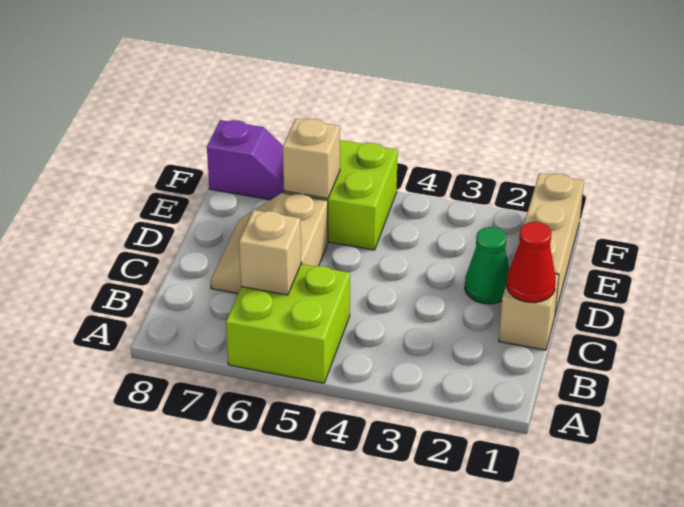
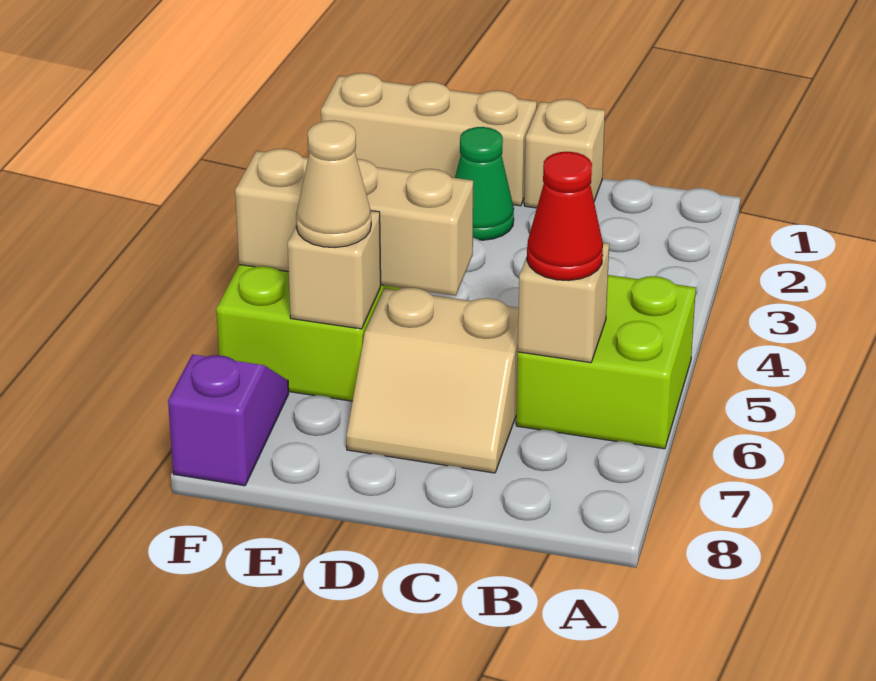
red cone C1 level 2 -> red cone B6 level 3
none -> tan brick D5:F5 level 2
none -> tan cone E6 level 3

